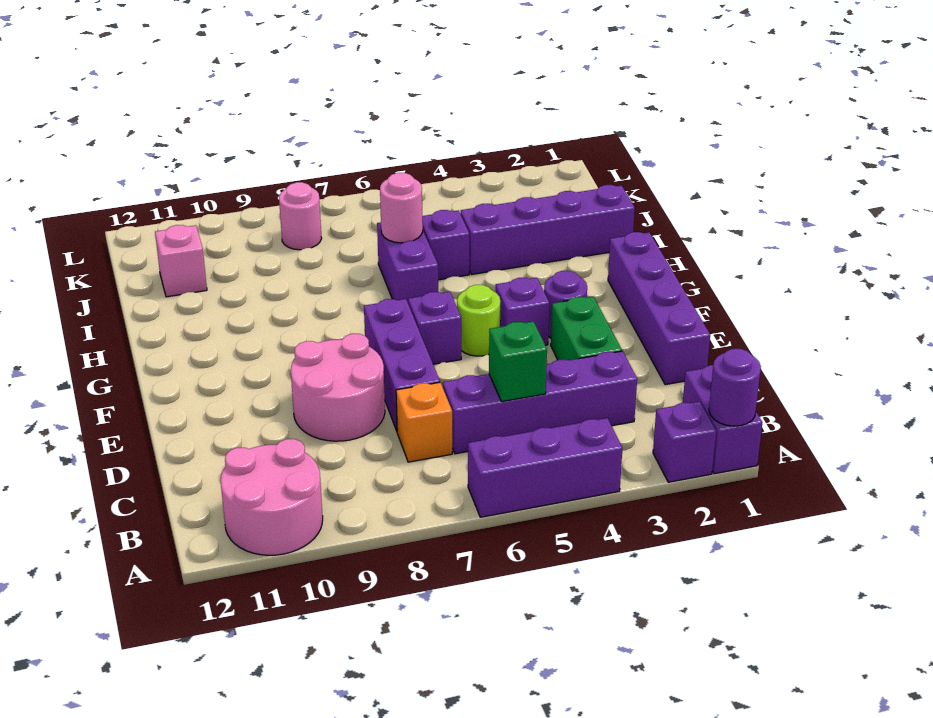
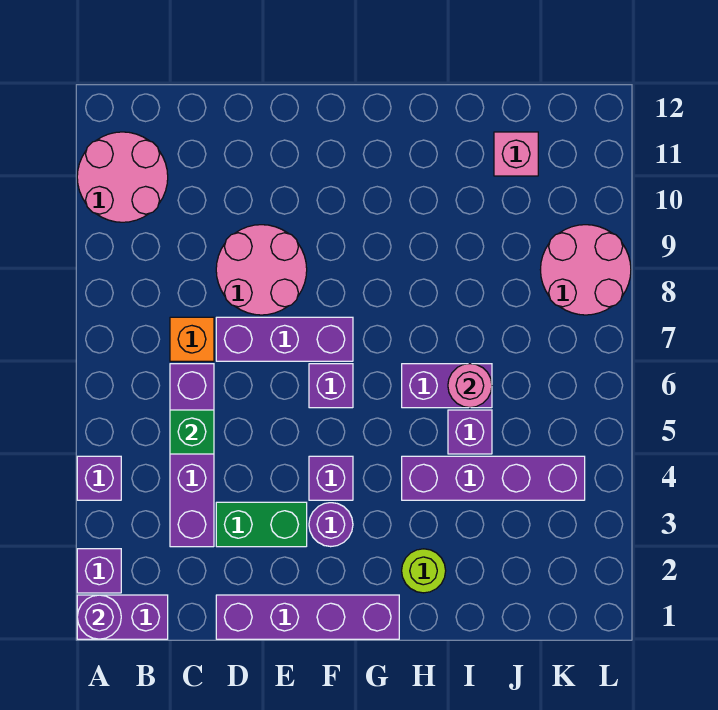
purple brick A4:A6 level 1 -> purple brick A4 level 1
lime round brick F5 level 1 -> lime round brick H2 level 1
purple brick I1:I4 level 1 -> purple brick H4:K4 level 1
pink round brick K8 level 1 -> pink round brick K8:L9 level 1

